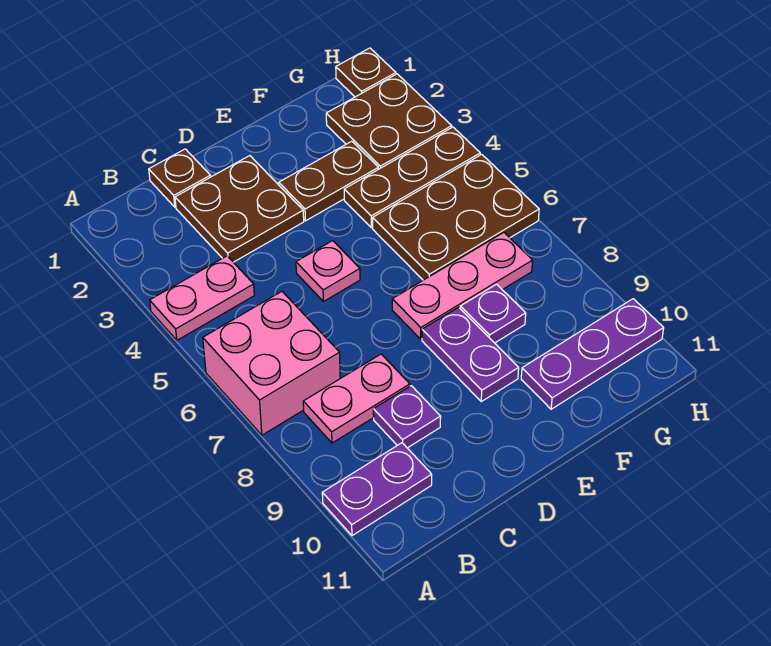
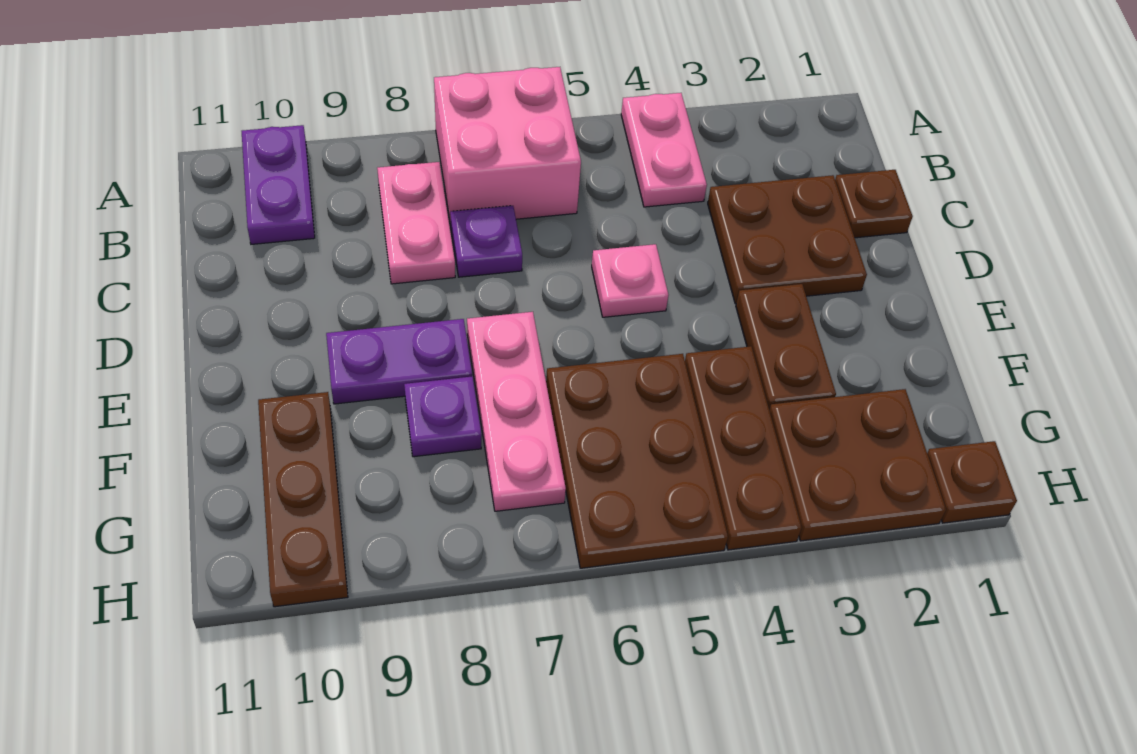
purple plate C9 level 1 -> purple plate C7 level 1
purple plate F10:H10 level 1 -> brown plate F10:H10 level 1

